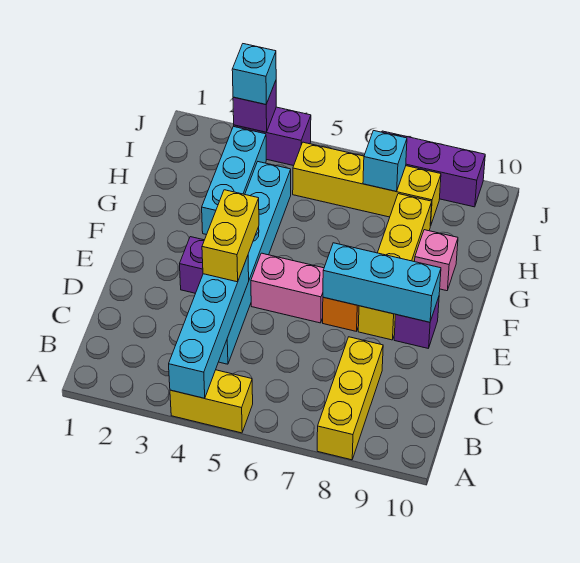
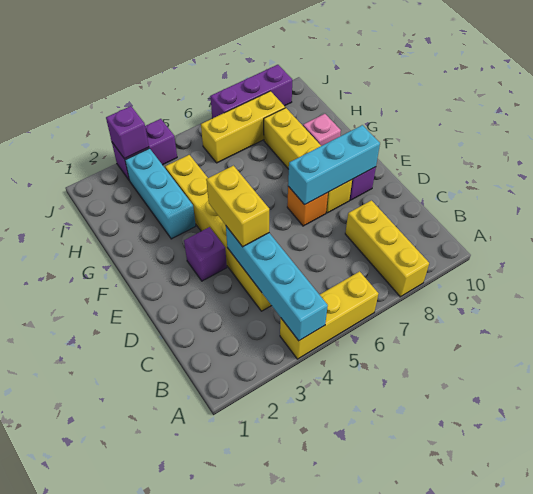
yellow brick A4:A5 level 1 -> yellow brick A4:A6 level 1
cyan brick C4:H4 level 1 -> yellow brick C4:H4 level 1
pink brick E5:E6 level 1 -> none
yellow brick I5:I8 level 1 -> yellow brick I6:I8 level 1
cyan brick I7 level 2 -> none
cyan brick J3 level 3 -> none

